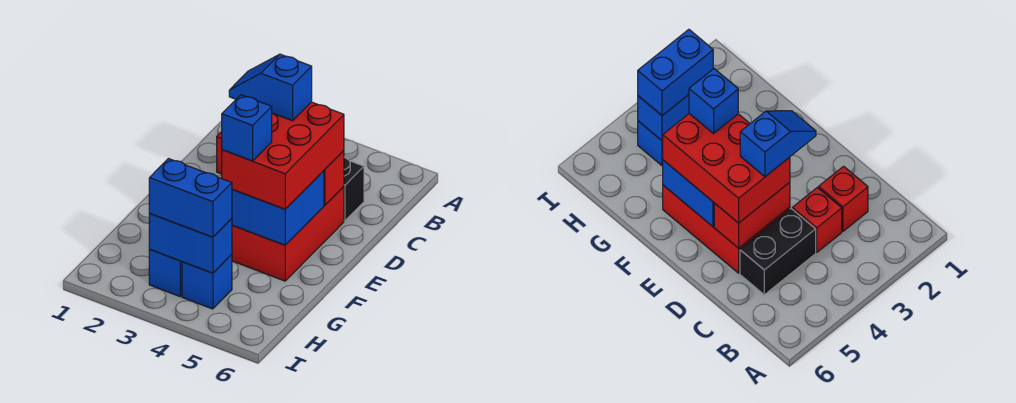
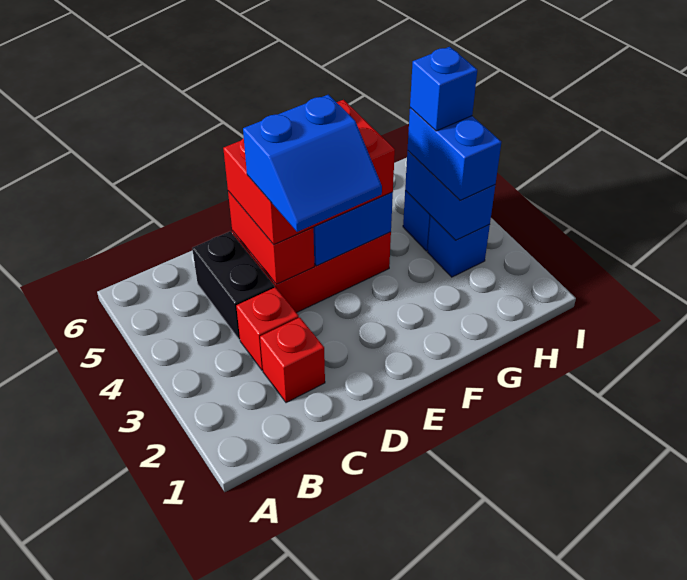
blue slope D3:D4 level 4 top 4 -> blue slope D3:E4 level 4 top 4
blue brick F4 level 4 -> blue brick H4 level 4

